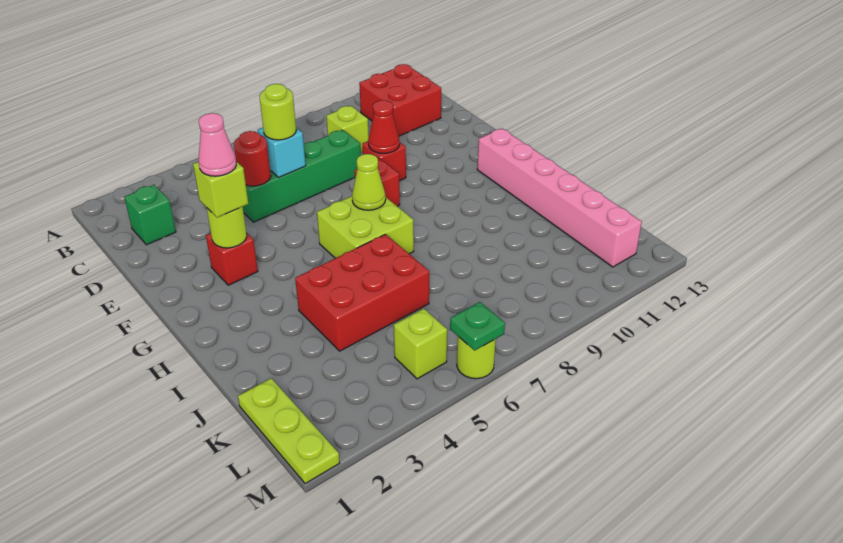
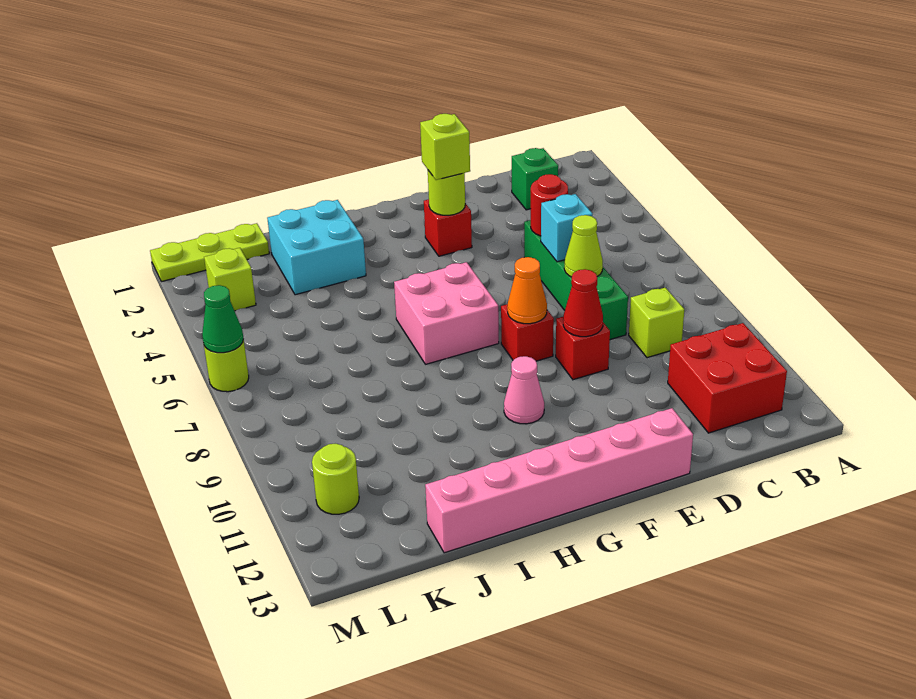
lime round brick D6 level 3 -> lime round brick L11 level 1
pink cone F3 level 4 -> pink cone G10 level 1
none -> orange cone F8 level 2
lime brick G6:H7 level 1 -> pink brick G6:H7 level 1
lime cone G7 level 2 -> lime cone D7 level 2
pink brick G12:L12 level 1 -> pink brick E13:J13 level 1
none -> cyan brick I2:J3 level 1
red brick I4:J6 level 1 -> none
lime brick L5 level 1 -> lime brick L3 level 1
green plate M6 level 2 -> green cone M6 level 2

